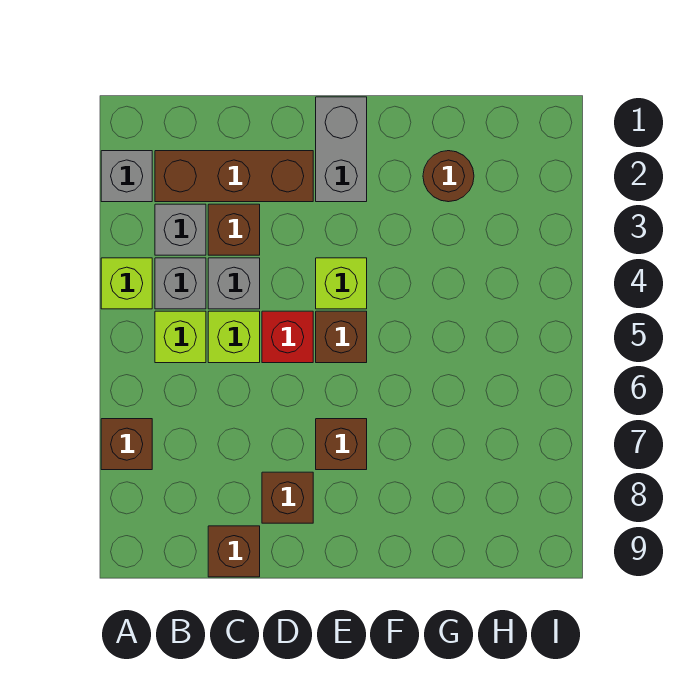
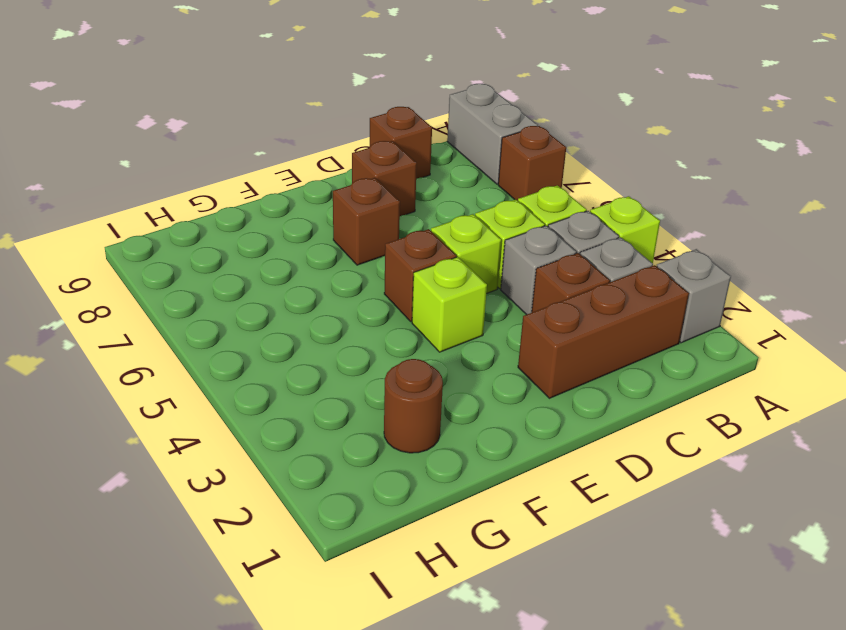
red brick D5 level 1 -> lime brick D5 level 1
grey brick E1:E2 level 1 -> grey brick A8:A9 level 1

